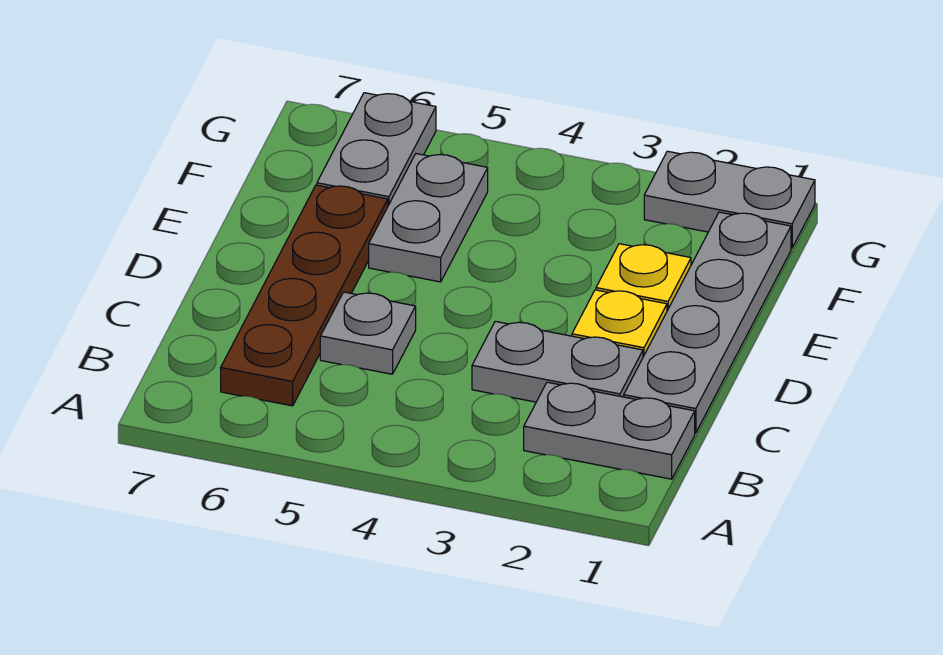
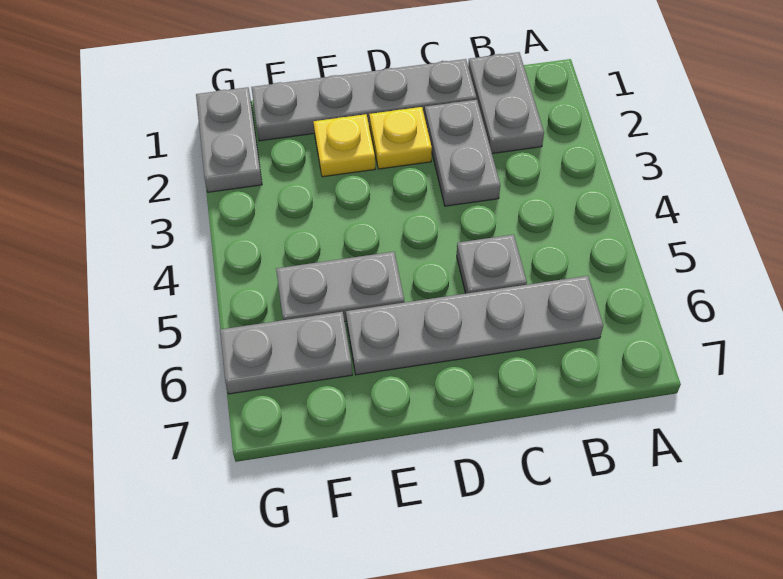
brown plate B6:E6 level 1 -> grey plate B6:E6 level 1

